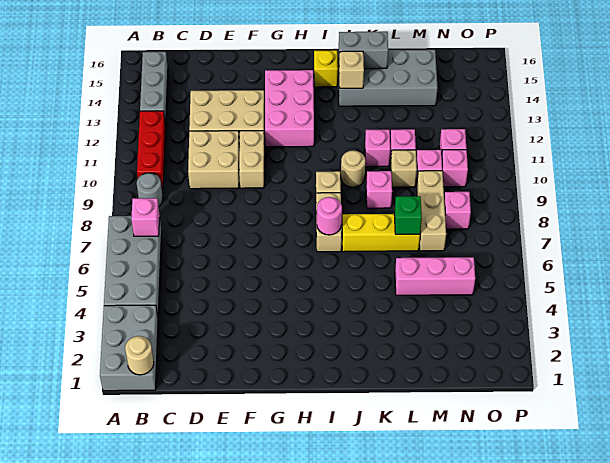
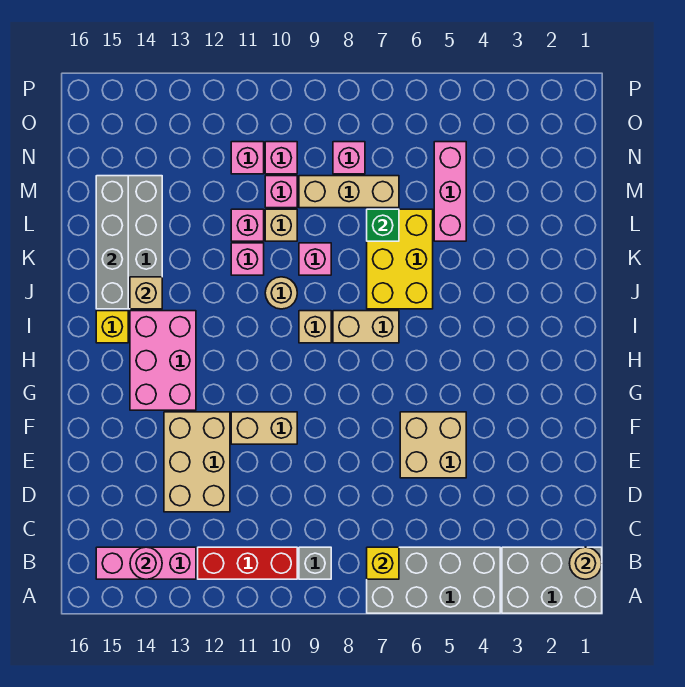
pink brick B7 level 2 -> yellow brick B7 level 2
grey round brick B9 level 1 -> grey brick B9 level 1
grey brick B13:B15 level 1 -> pink brick B13:B15 level 1
tan brick D10:E11 level 1 -> tan brick E5:F6 level 1
pink brick G12:H14 level 1 -> pink brick G13:I14 level 1
pink round brick I7 level 2 -> pink round brick B14 level 2
yellow brick J7:L7 level 1 -> yellow brick J6:L7 level 1
grey brick J15:K15 level 2 -> grey brick J15:M15 level 2

